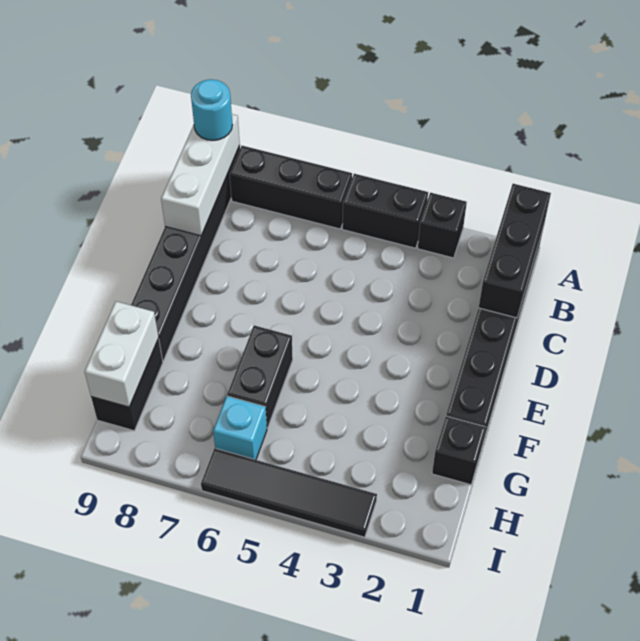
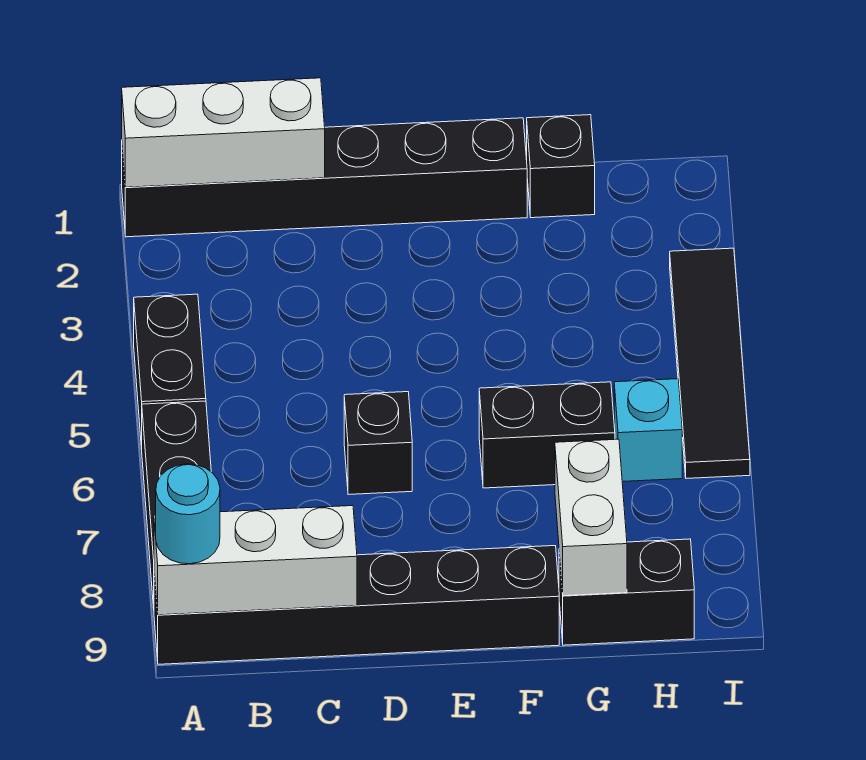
black brick A1:C1 level 2 -> white brick A1:C1 level 2
black brick A3 level 1 -> black brick D6 level 1
white brick G9:H9 level 2 -> white brick G8:G9 level 2

